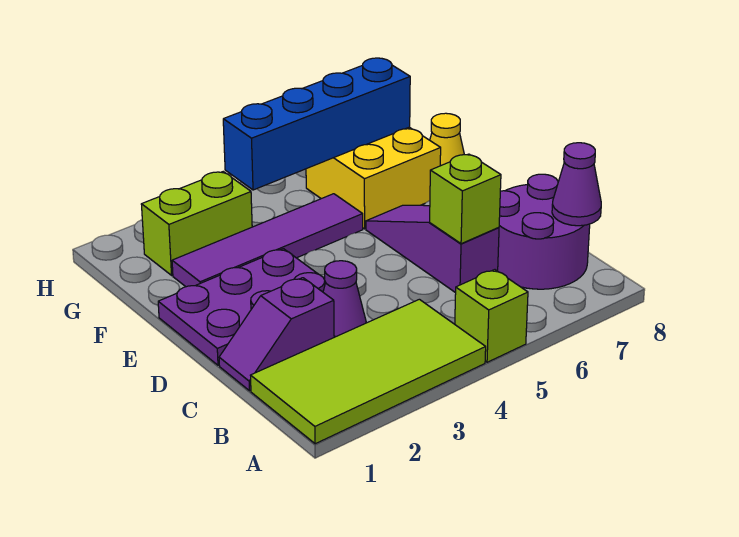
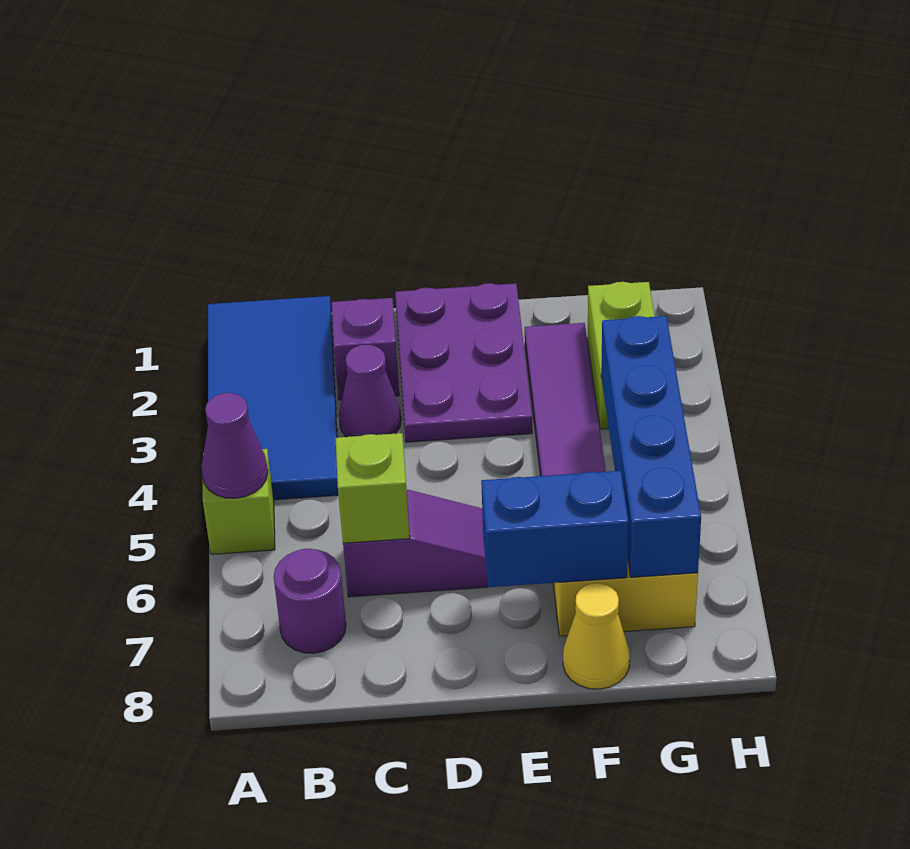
lime tile A1:B4 level 1 -> blue tile A1:B4 level 1
purple round brick B7:C8 level 1 -> purple round brick B7 level 1
purple cone B8 level 2 -> purple cone A5 level 2
none -> blue brick E7:F7 level 2

